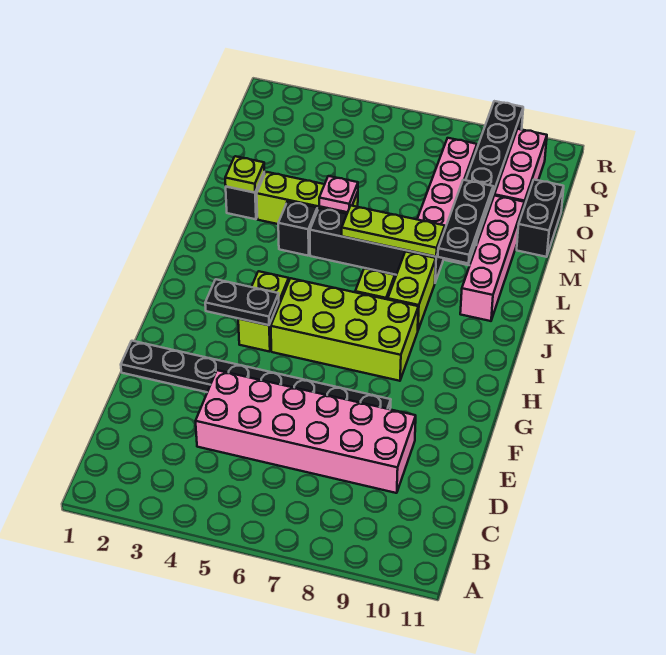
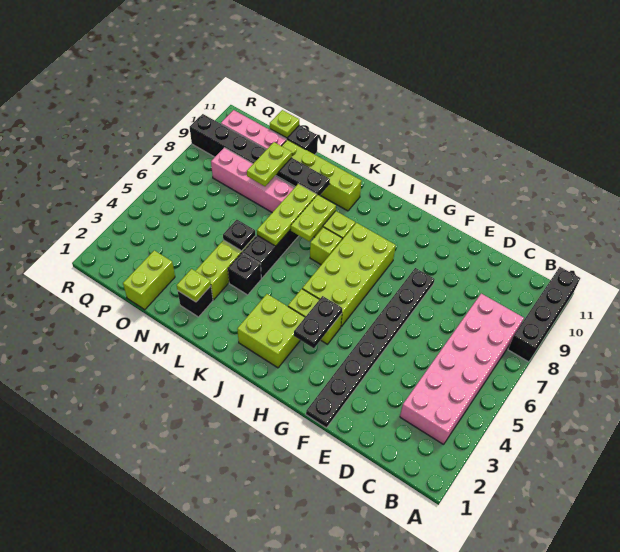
none -> black brick A8:A11 level 1
pink brick D4:E9 level 1 -> pink brick B3:C8 level 1
none -> lime brick I2:J3 level 1
none -> lime plate K7:K8 level 2
pink brick K10:N10 level 1 -> lime brick K10:N10 level 1
pink plate M5 level 2 -> black plate M5 level 2
none -> lime plate N8:N9 level 3
none -> lime brick O1:O2 level 1
none -> lime plate O11 level 2

